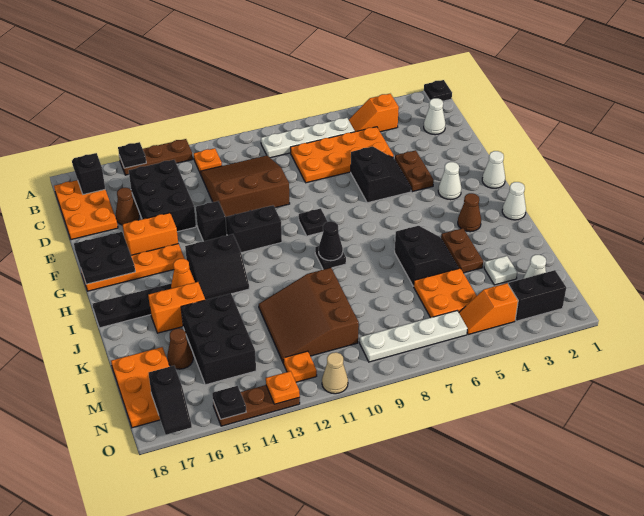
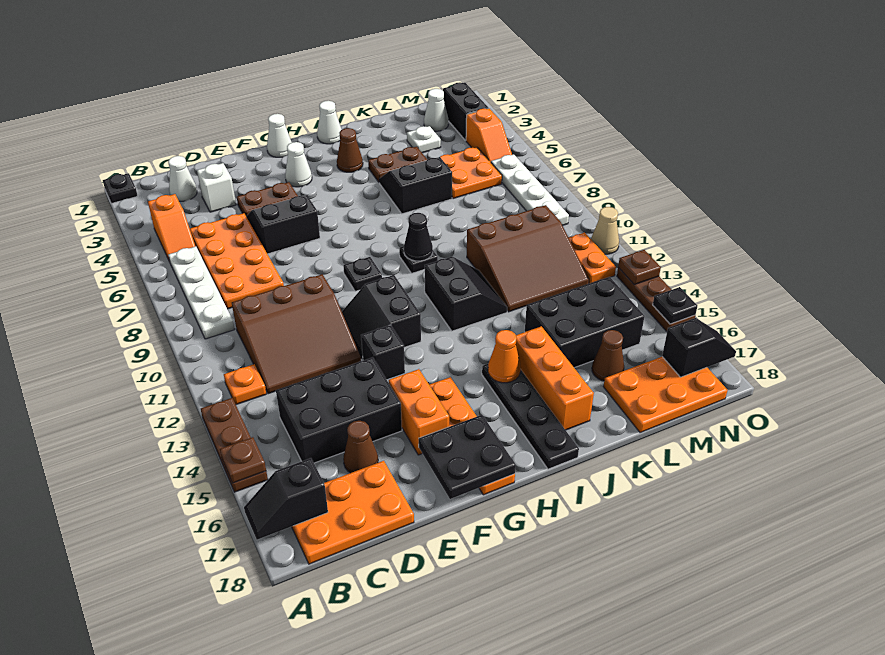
black plate A15 level 2 -> brown plate A15 level 2
brown slope C10:E12 level 1 top E -> brown slope C10:E12 level 1 top 10
none -> white brick D3 level 1
black slope H13:I14 level 1 top H -> black slope I11:J12 level 1 top I
orange brick J15:J16 level 1 -> orange brick J15:J17 level 1
orange plate N12 level 1 -> orange plate N11:N12 level 1
orange plate O13 level 2 -> brown plate O13 level 2

